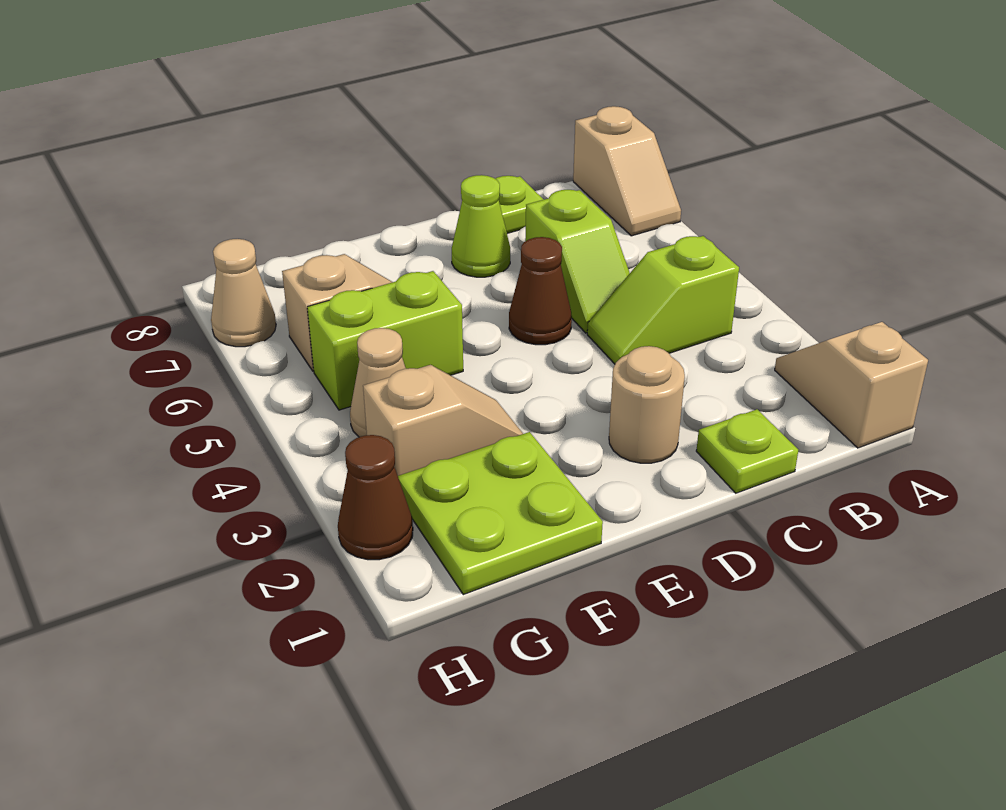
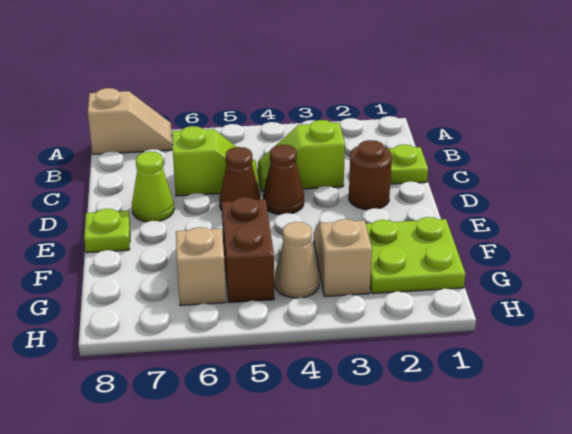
tan slope A1:A2 level 1 top 1 -> none
lime slope B4:C4 level 1 top B -> lime slope C3:C4 level 1 top 3
lime plate C8 level 1 -> lime plate E8 level 1
tan round brick D2 level 1 -> brown round brick D2 level 1
lime brick F5:G5 level 1 -> brown brick F5:G5 level 1
brown cone H2 level 1 -> brown cone D4 level 1
tan cone H7 level 1 -> none

